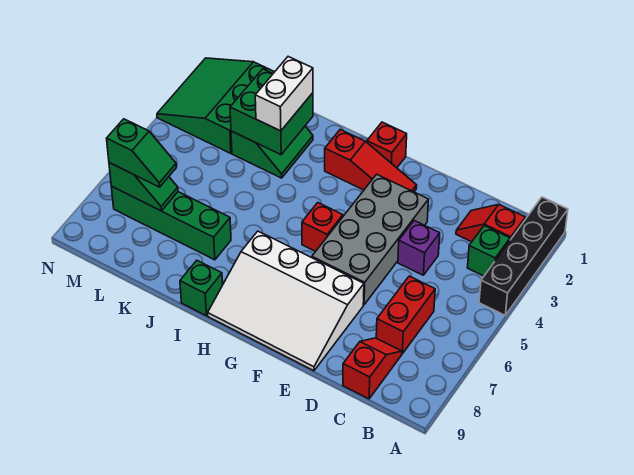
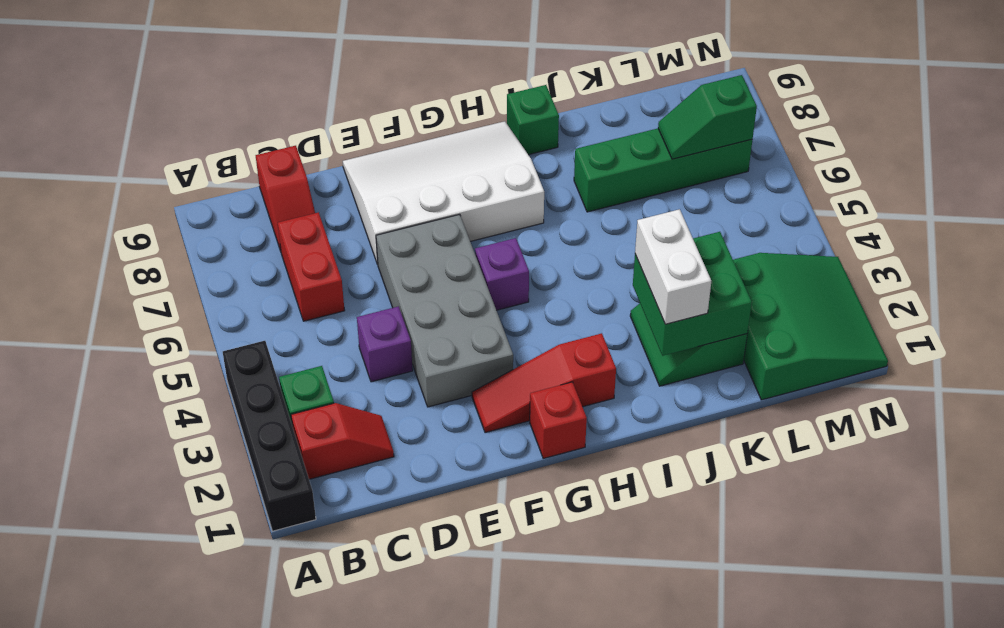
red brick G5 level 1 -> purple brick G5 level 1
green slope L7:M7 level 3 top M -> none

